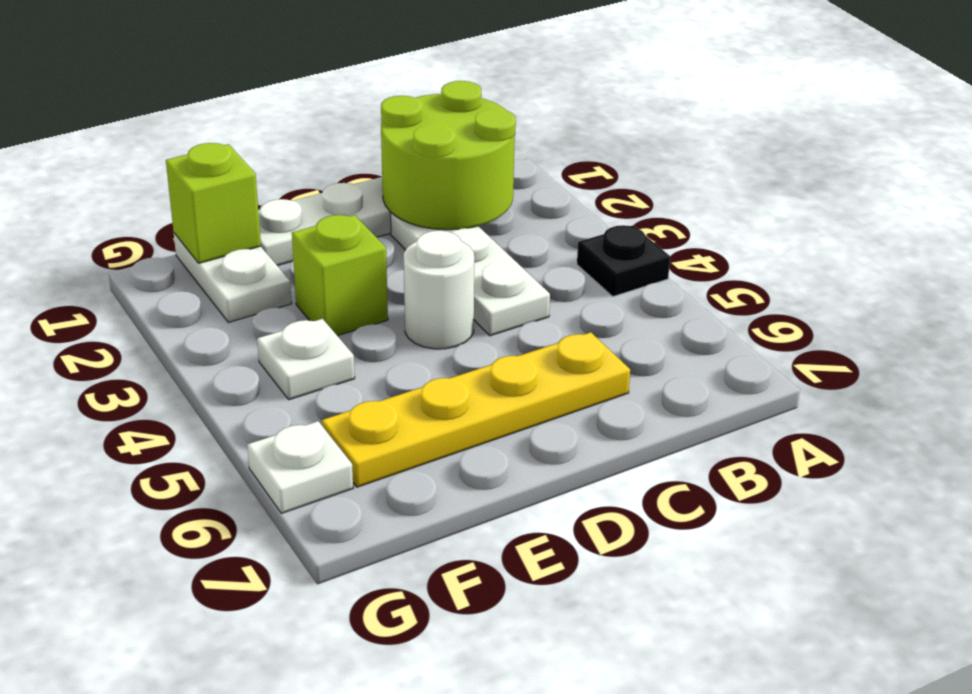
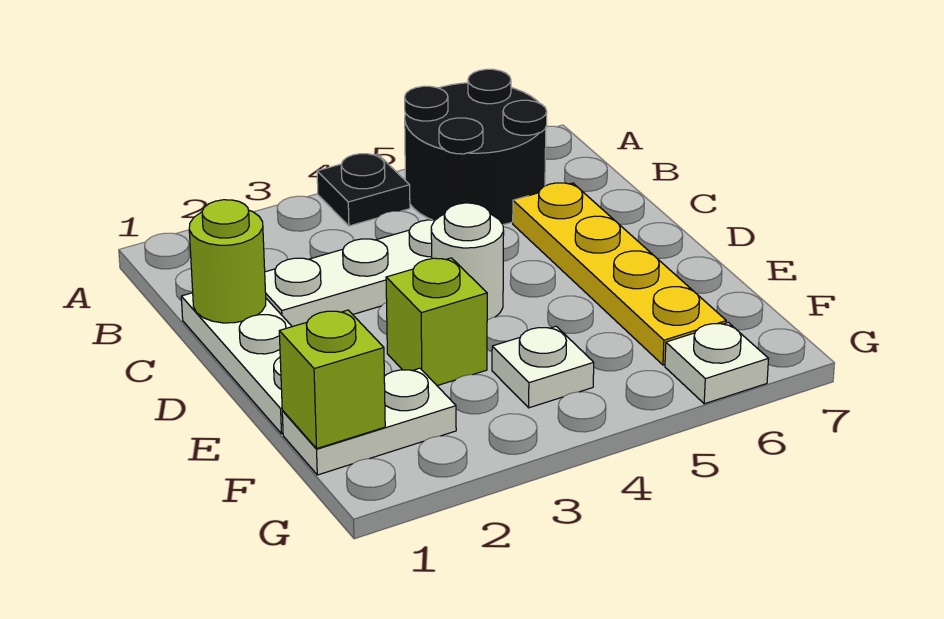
none -> black round brick A5:B6 level 1
lime round brick B1:C2 level 2 -> lime round brick C1 level 2

